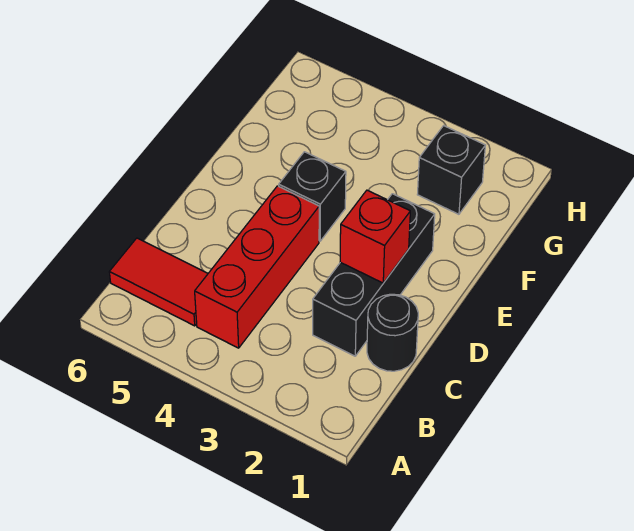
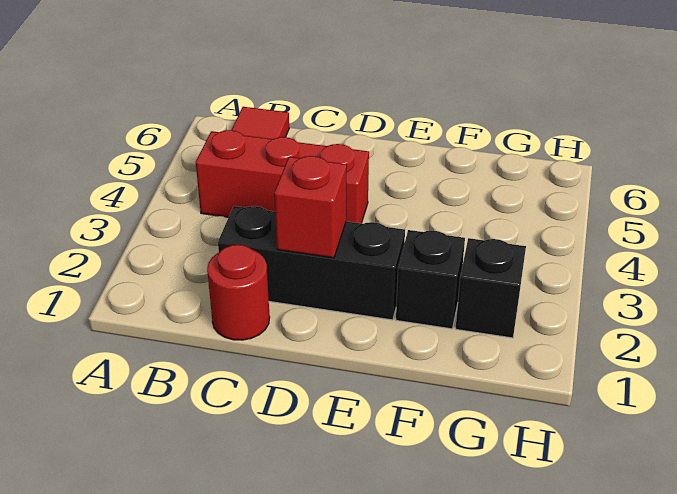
black round brick C1 level 1 -> red round brick C1 level 1
black brick E4 level 1 -> black brick F2 level 1

